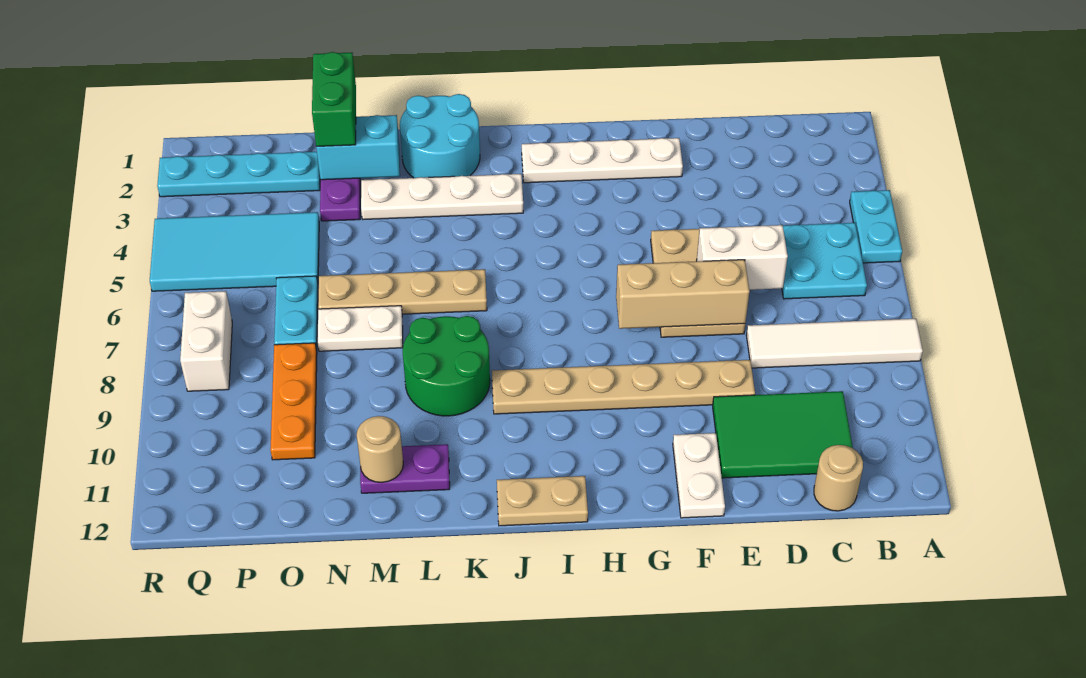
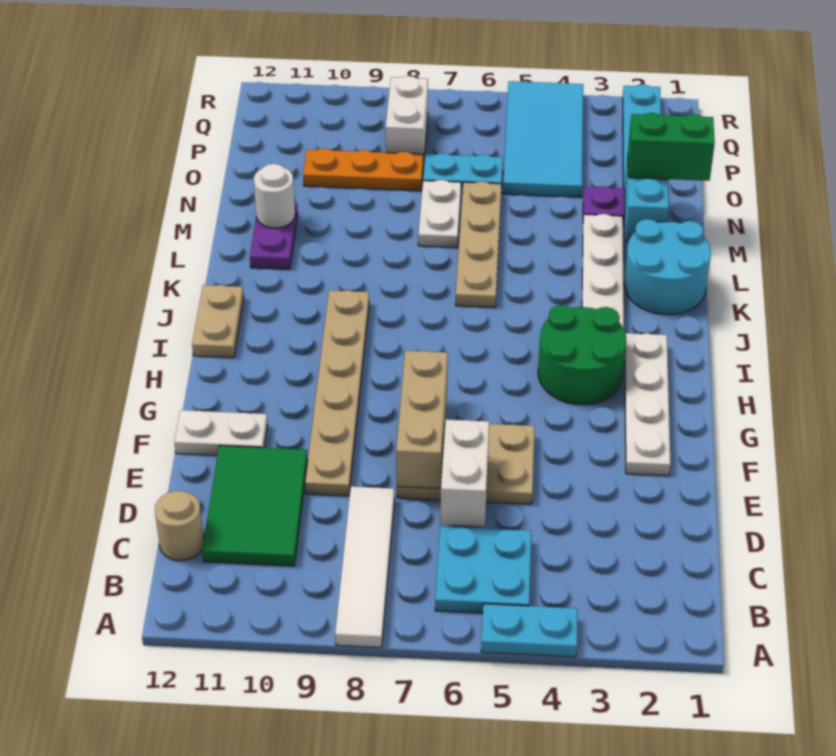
green round brick K8:L9 level 1 -> green round brick H3:I4 level 1
tan round brick M11 level 2 -> white round brick M11 level 2
white brick Q7:Q8 level 1 -> white brick P8:Q8 level 1

